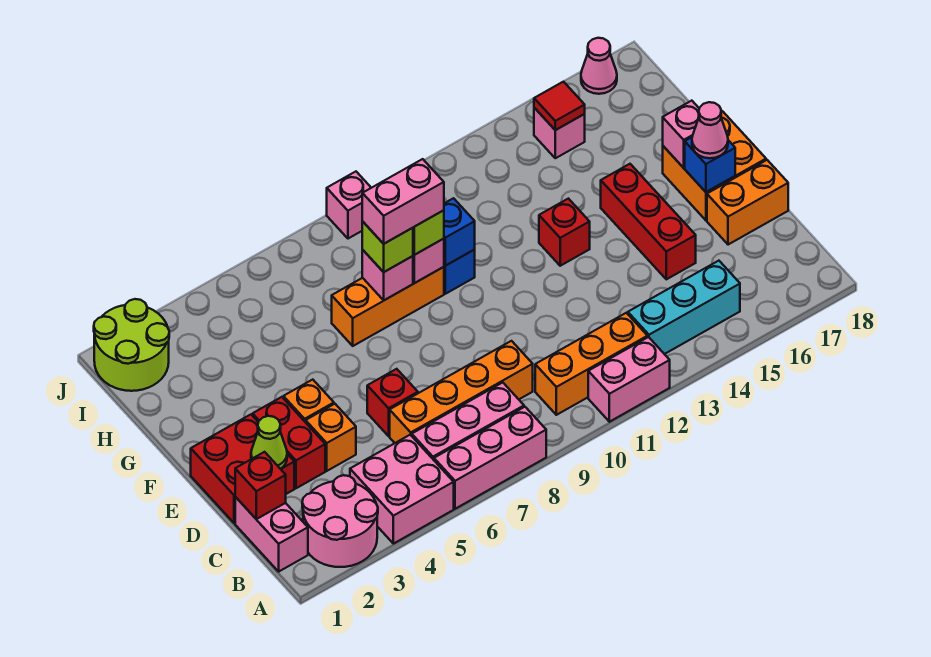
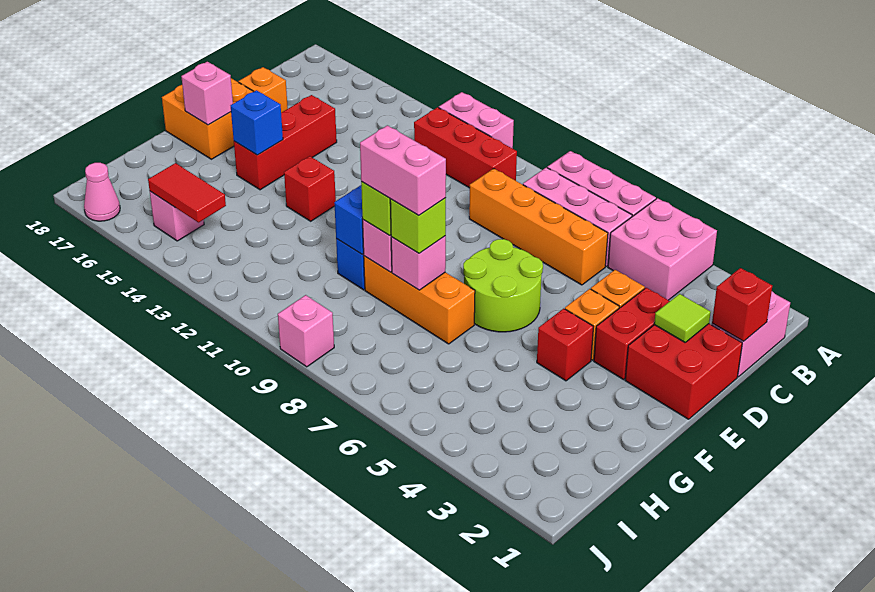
pink round brick A2:B3 level 1 -> none
orange brick B10:B12 level 1 -> red brick B10:B12 level 1
cyan brick B13:B15 level 1 -> none
lime cone D2 level 2 -> lime tile D2 level 2
red brick D6 level 1 -> red brick F4 level 1
orange brick D17:D18 level 1 -> orange brick D17 level 1
blue brick E17 level 2 -> blue brick F15 level 2
pink cone E17 level 3 -> none
lime round brick I1:J2 level 1 -> lime round brick E6:F7 level 1
red tile I15 level 2 -> red tile I14:I15 level 2

